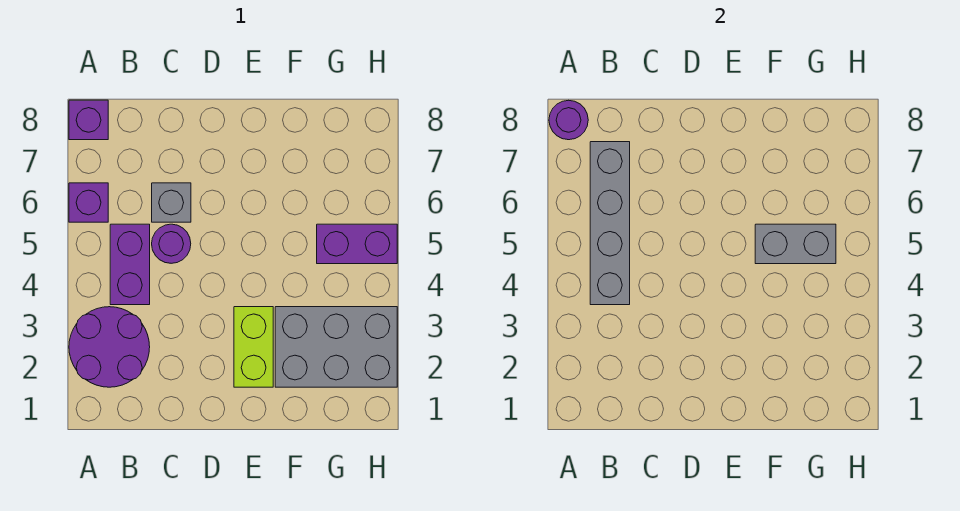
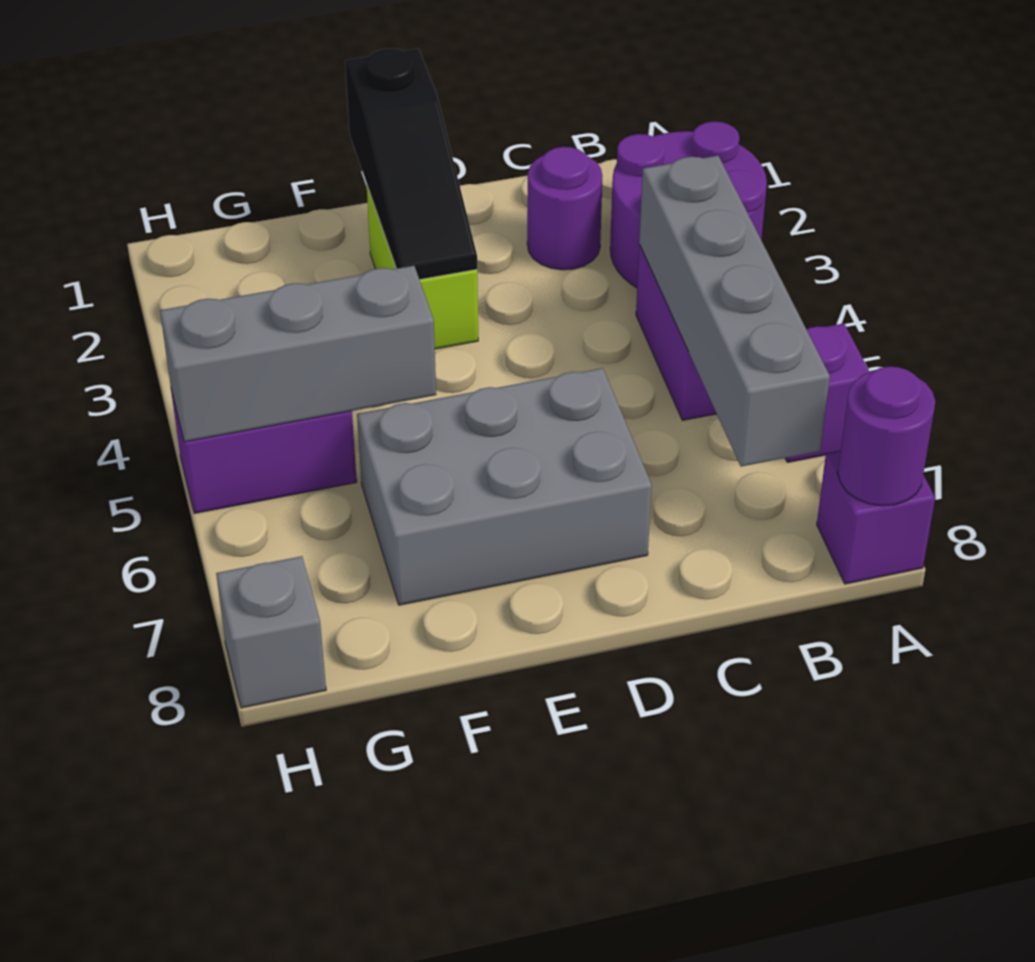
purple round brick C5 level 1 -> purple round brick C2 level 1
grey brick C6 level 1 -> grey brick H8 level 1
none -> black slope E1:E3 level 2 top 1
grey brick F2:H3 level 1 -> grey brick D6:F7 level 1
grey brick F5:G5 level 2 -> grey brick F5:H5 level 2

